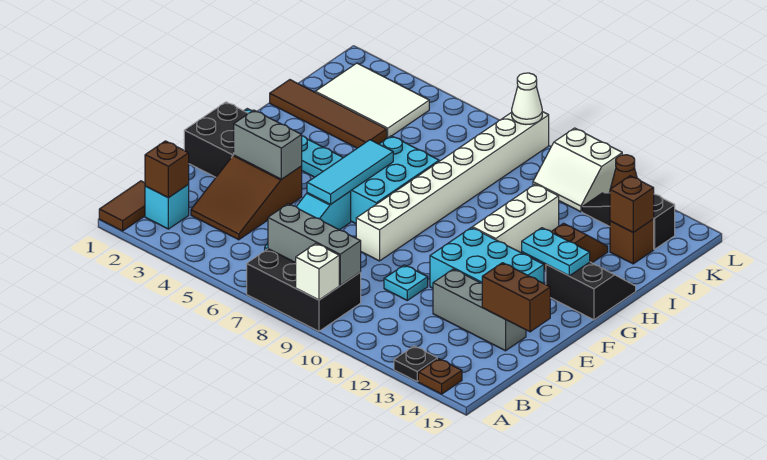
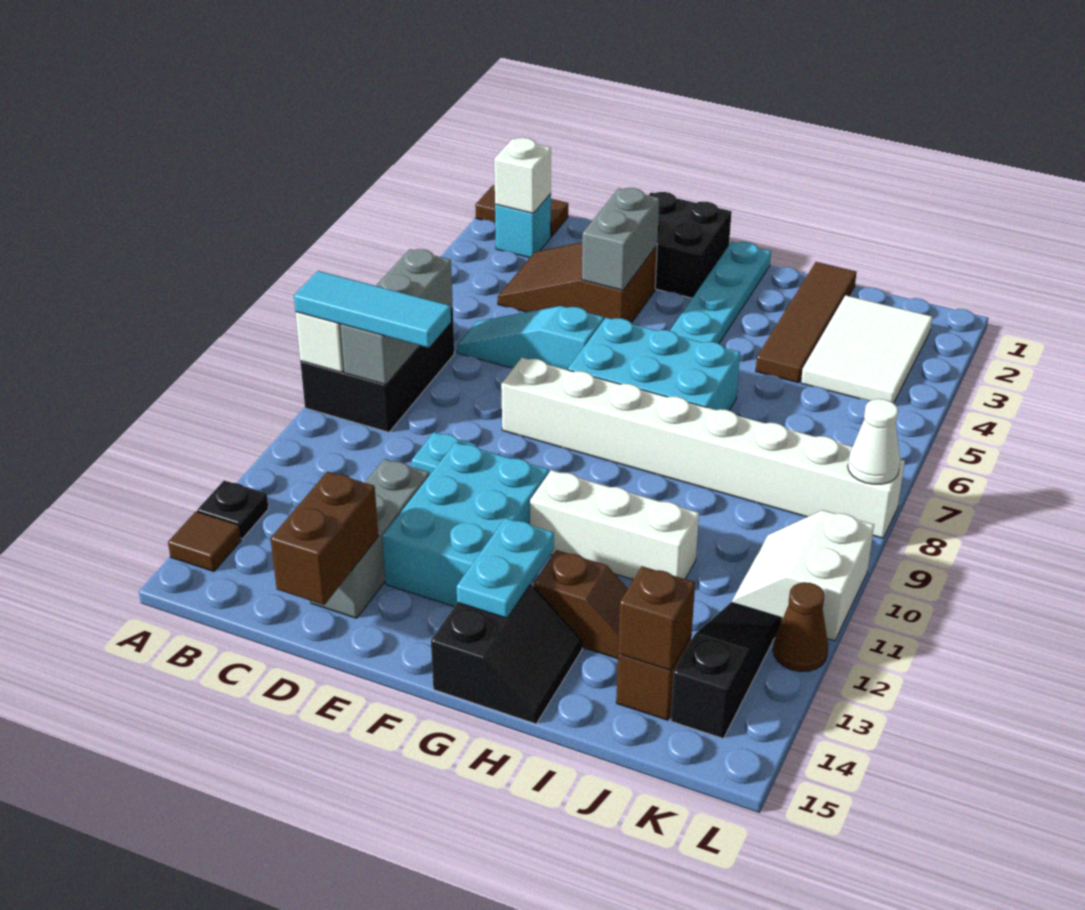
brown plate A14 level 1 -> brown tile A14 level 1
brown brick B2 level 2 -> white brick B2 level 2
cyan tile E6:G6 level 2 -> cyan tile A9:C9 level 3

